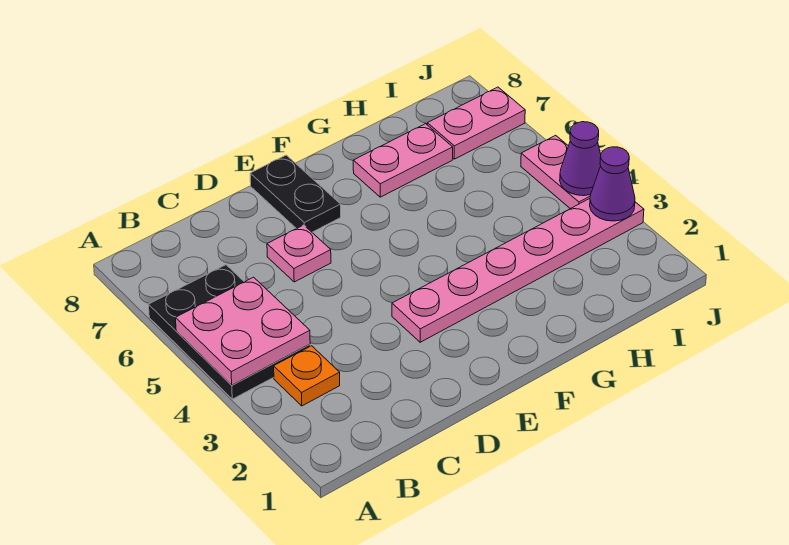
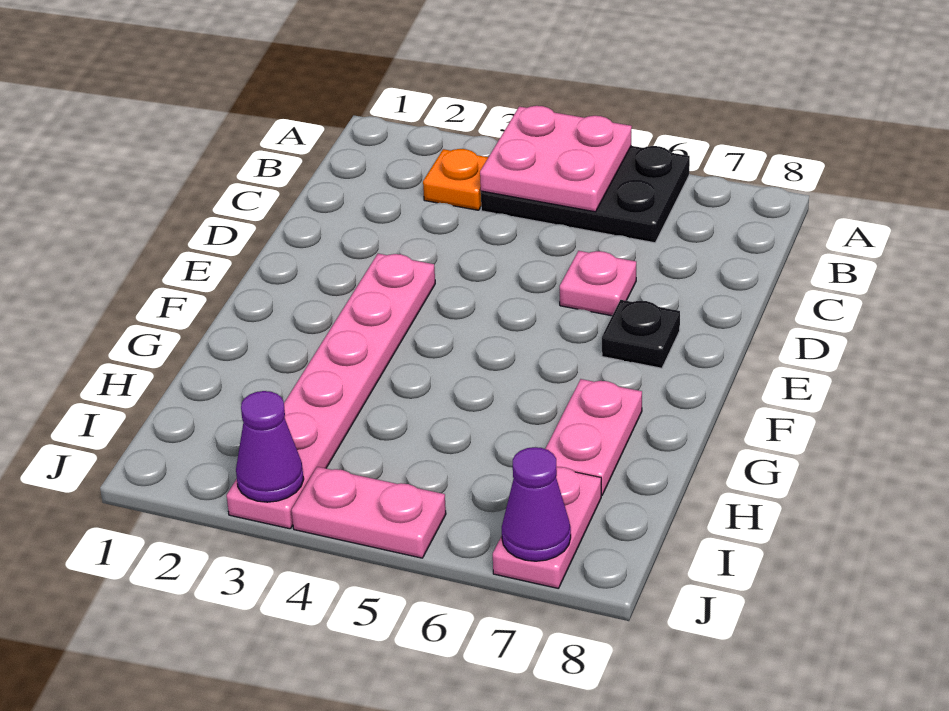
black plate E7:E8 level 1 -> black plate E7 level 1
purple cone J4 level 2 -> purple cone J7 level 2

